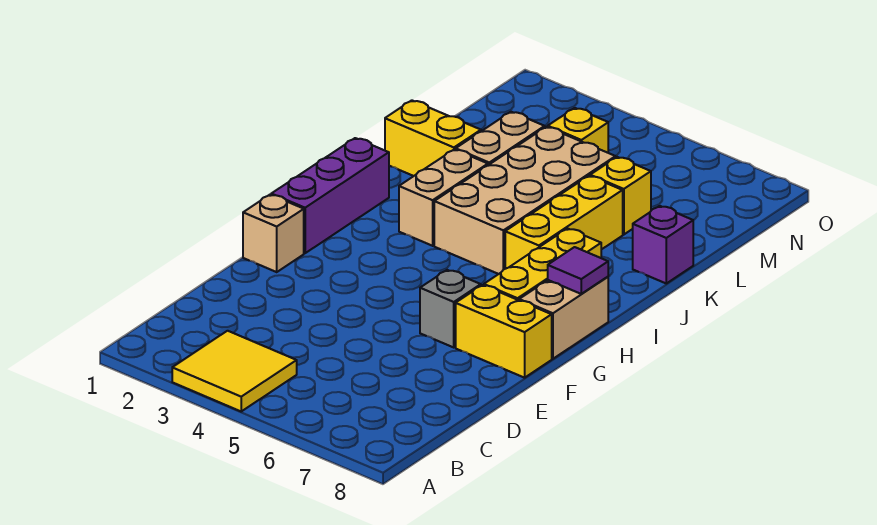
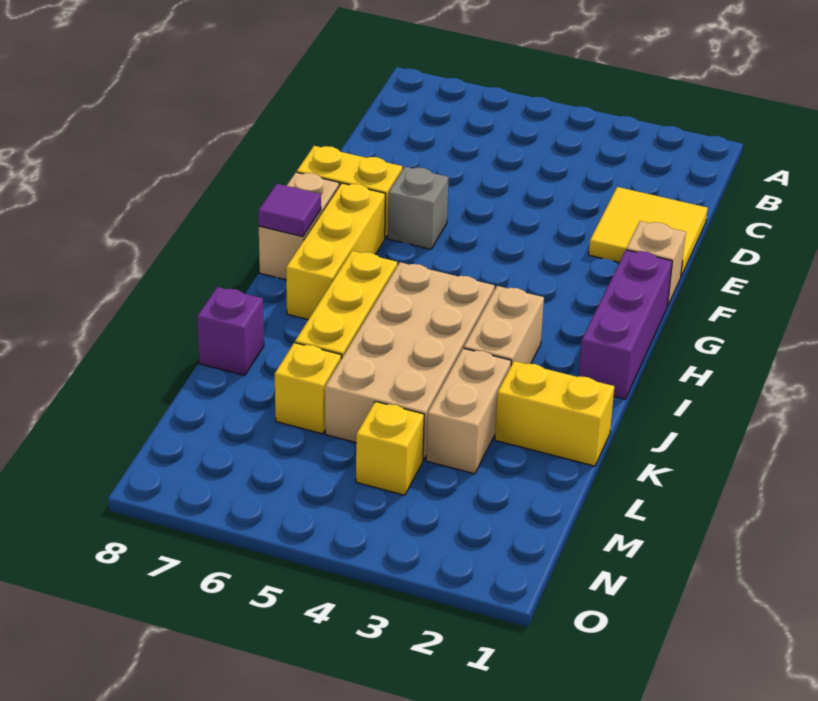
yellow tile A3:B4 level 1 -> yellow tile D1:E2 level 1

